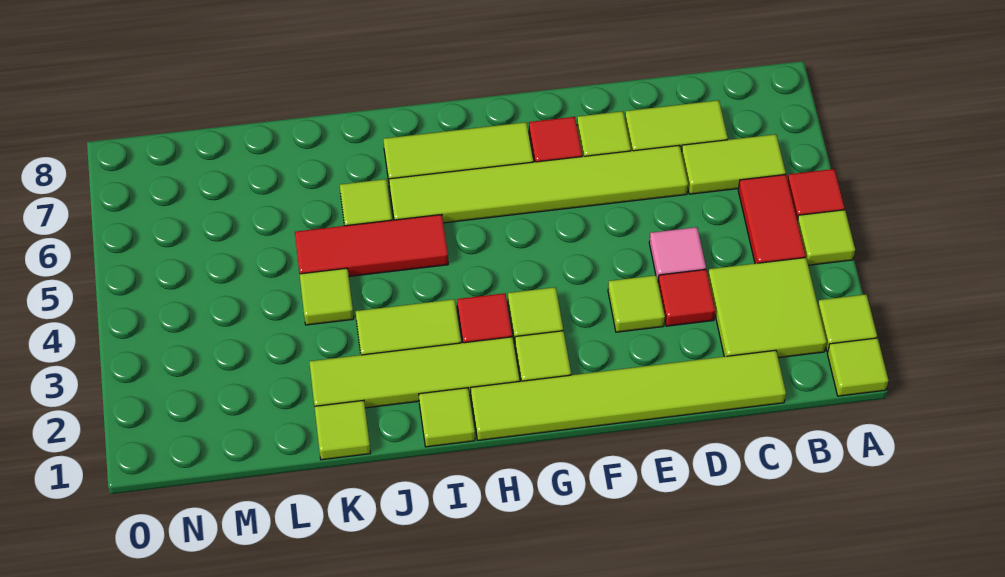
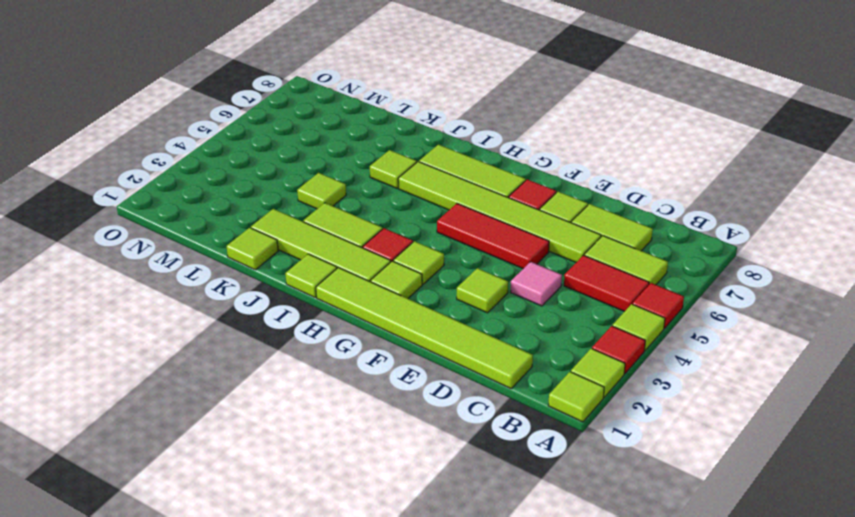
lime tile B2:C3 level 1 -> none
red tile B4:B5 level 1 -> red tile B5:C5 level 1
red tile D3 level 1 -> red tile A3 level 1
red tile I5:K5 level 1 -> red tile E5:G5 level 1

